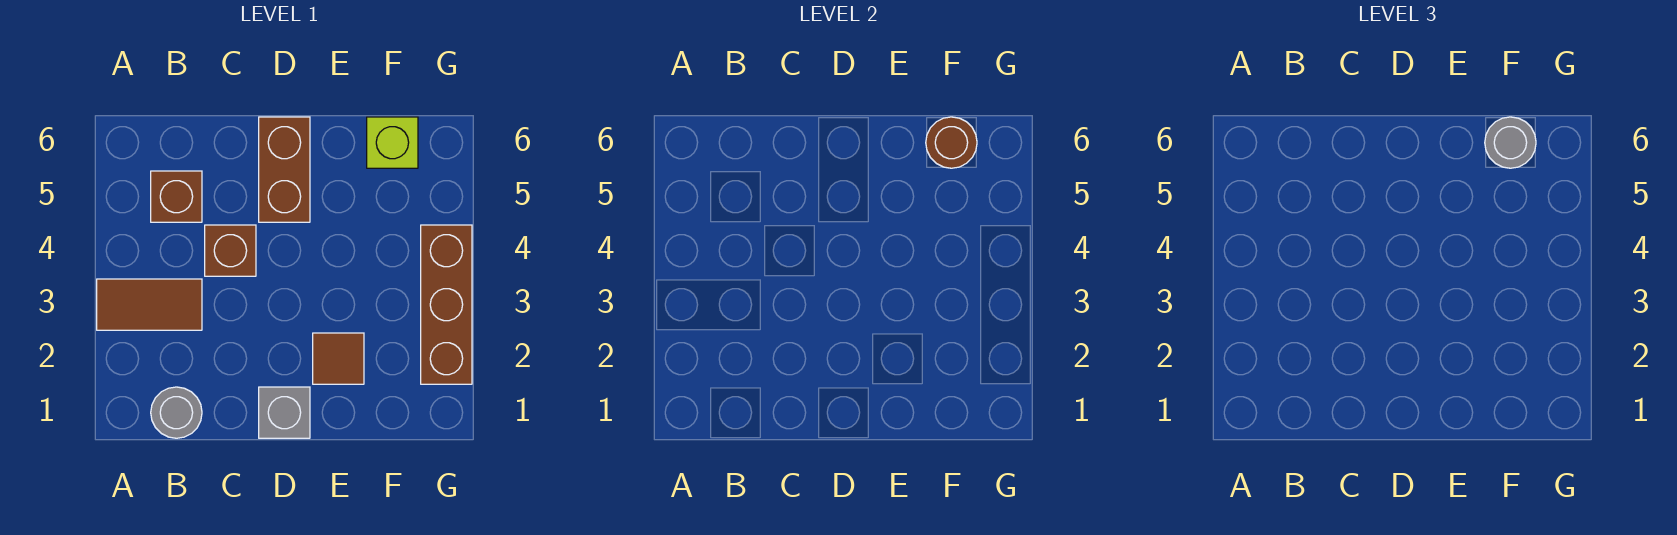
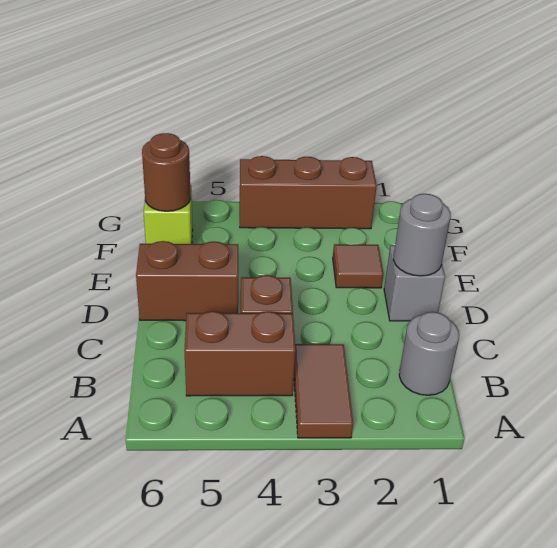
brown brick B5 level 1 -> brown brick B4:B5 level 1
grey round brick F6 level 3 -> grey round brick D1 level 2

